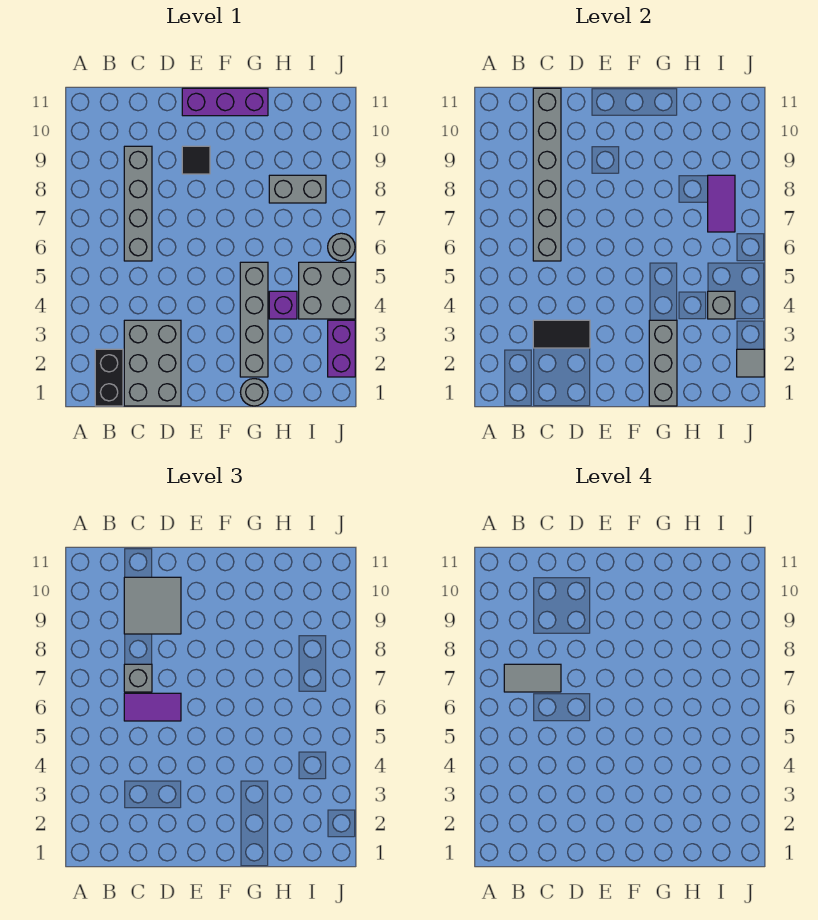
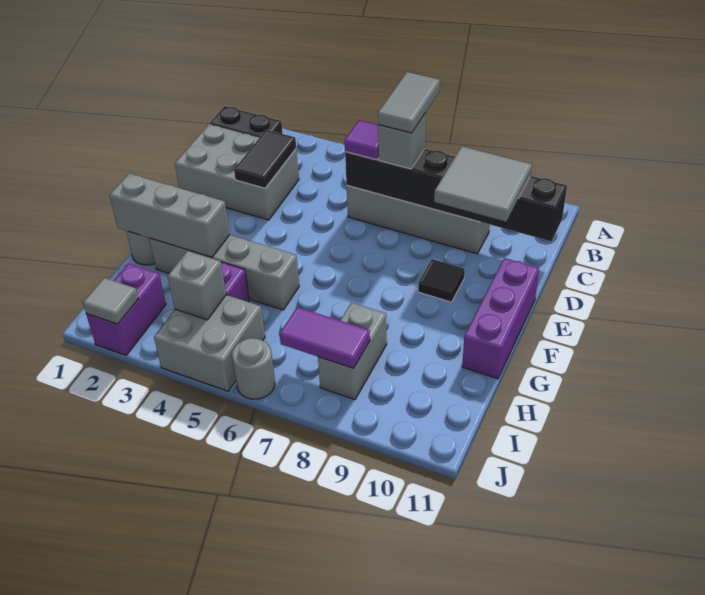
grey brick C6:C11 level 2 -> black brick C6:C11 level 2
purple tile C6:D6 level 3 -> purple tile C6 level 3
purple brick J2:J3 level 1 -> purple brick I2:J2 level 1

